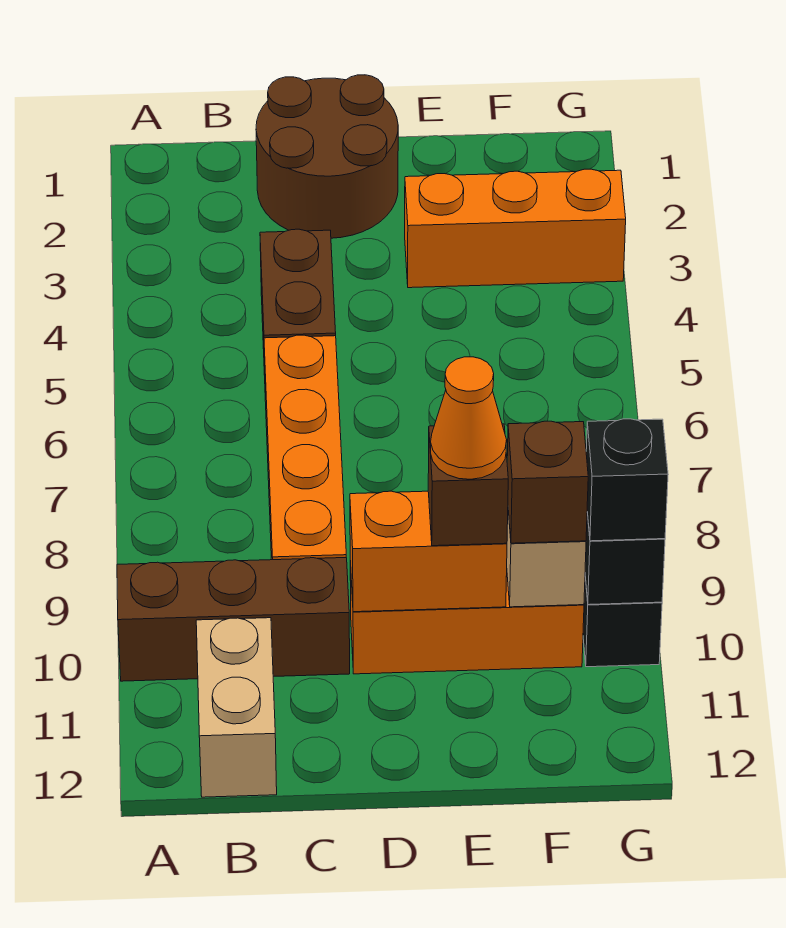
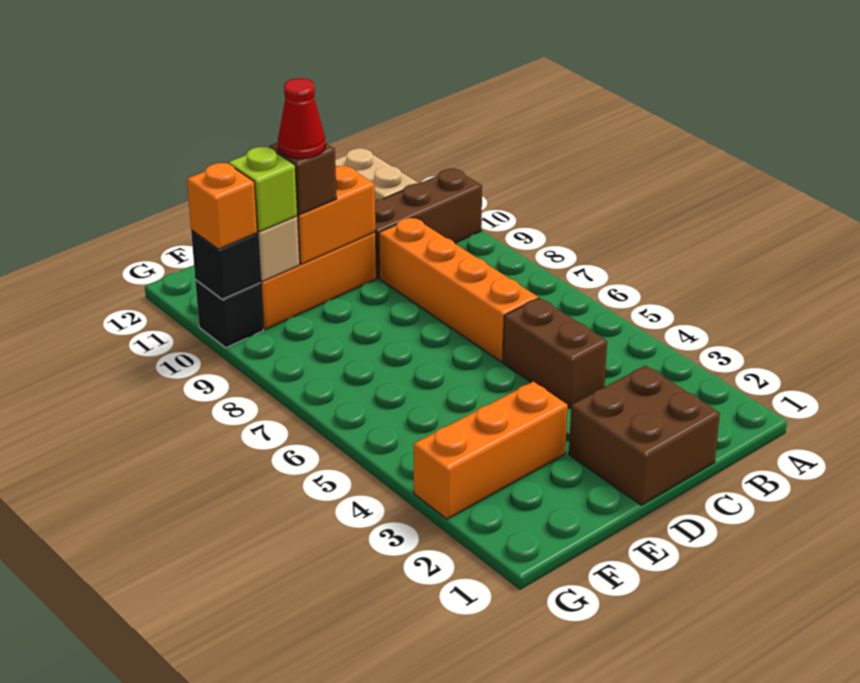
brown round brick C1:D2 level 1 -> brown brick C1:D2 level 1
orange cone E10 level 4 -> red cone E10 level 4
brown brick F10 level 3 -> lime brick F10 level 3
black brick G10 level 3 -> orange brick G10 level 3

